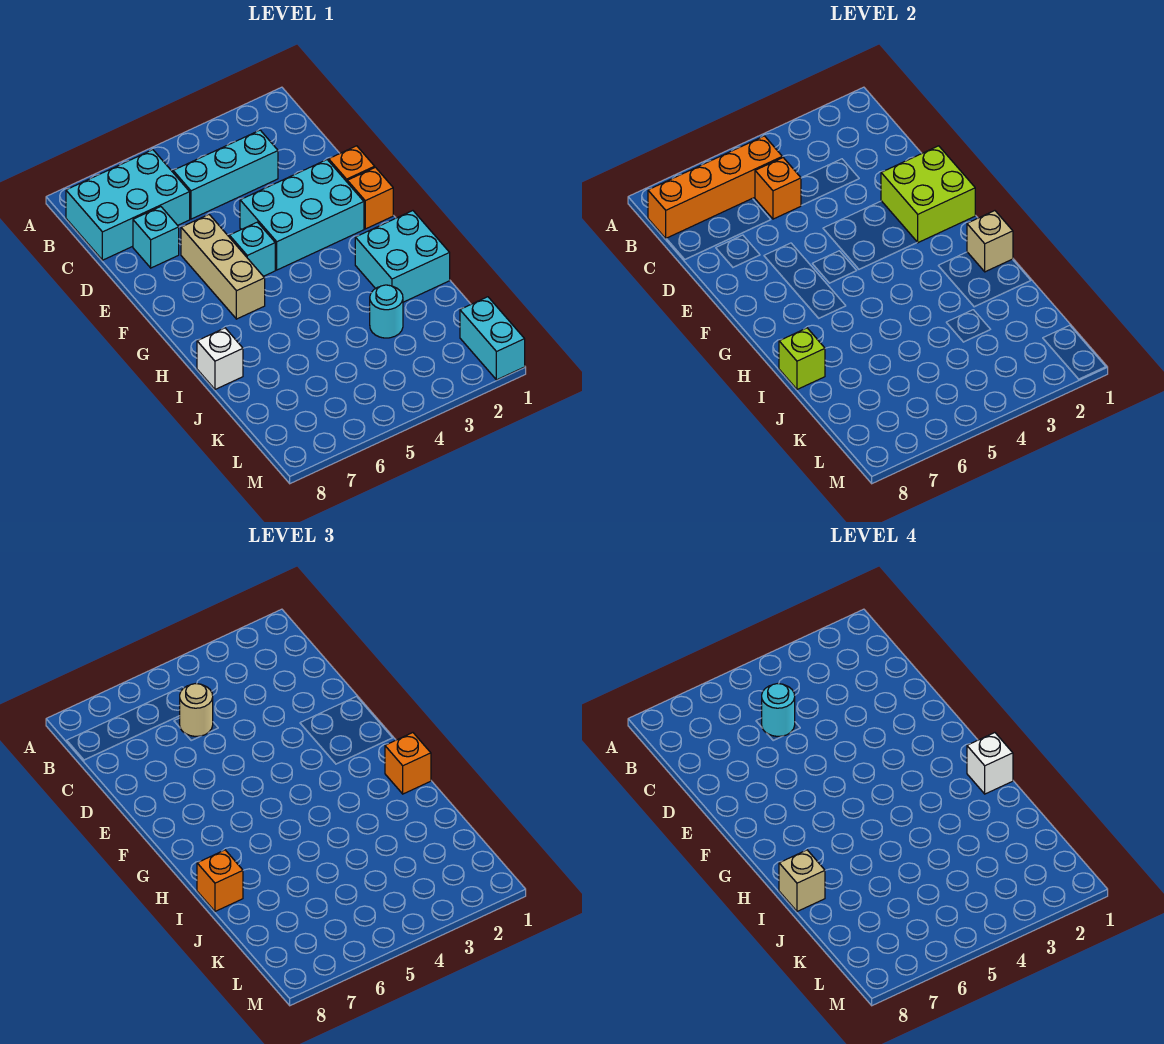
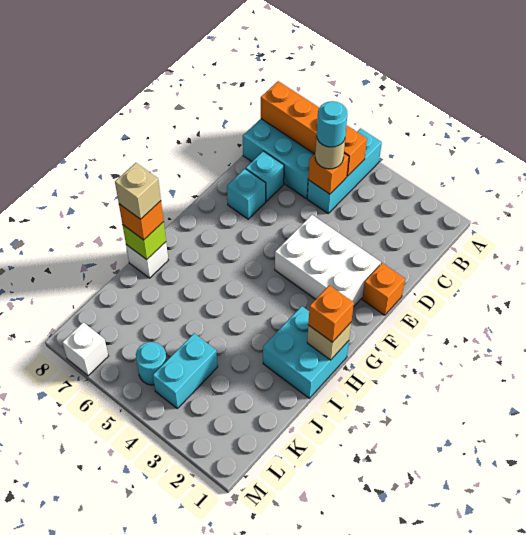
cyan brick C3:C5 level 1 -> cyan brick A5:C5 level 1
lime brick E1:F2 level 2 -> none
cyan brick E2:F4 level 1 -> white brick E2:F4 level 1
tan brick E6:G6 level 1 -> none
orange brick F1 level 1 -> none
cyan brick F5 level 1 -> cyan brick E7 level 1
white brick H1 level 4 -> white brick M7 level 1
cyan round brick J3 level 1 -> cyan round brick L5 level 1
cyan brick L1:M1 level 1 -> cyan brick K4:L4 level 1

